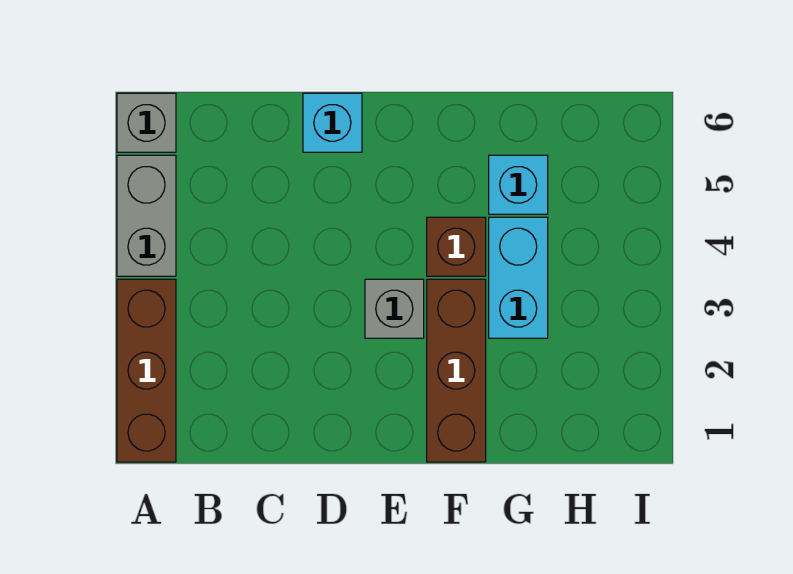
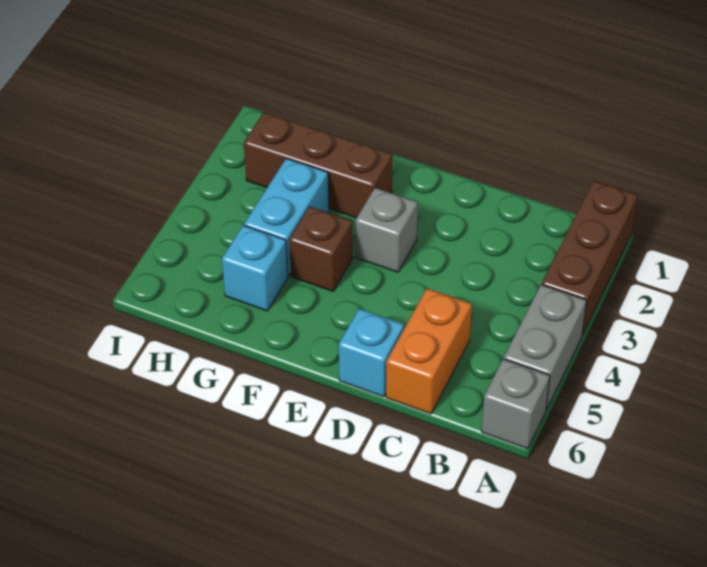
none -> orange brick C5:C6 level 1
brown brick F1:F3 level 1 -> brown brick F2:H2 level 1

